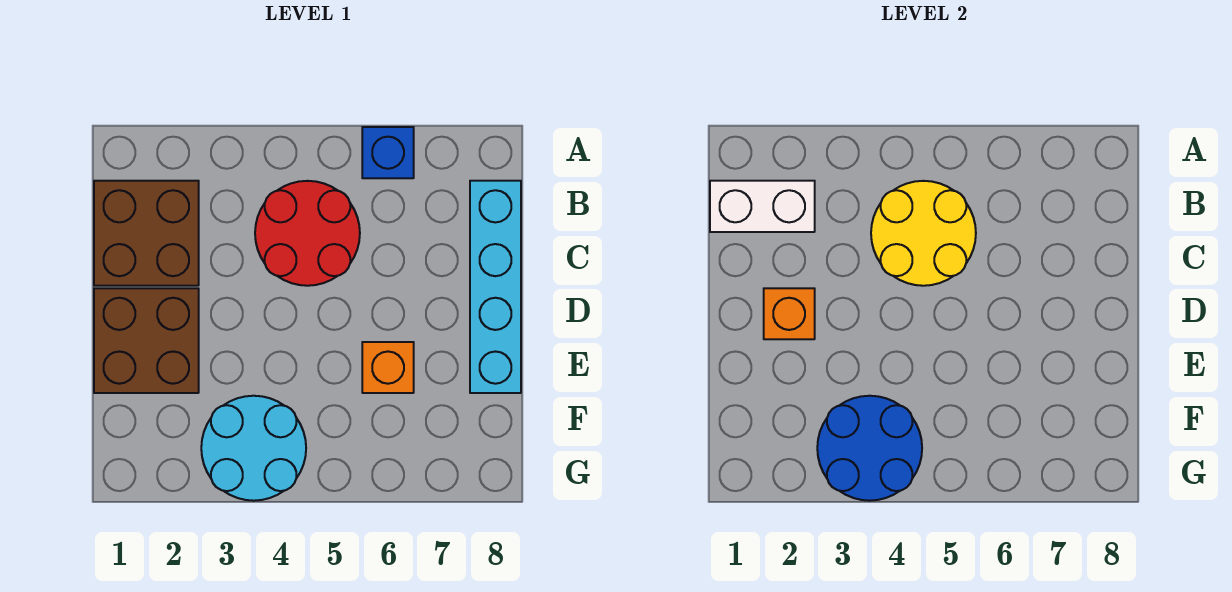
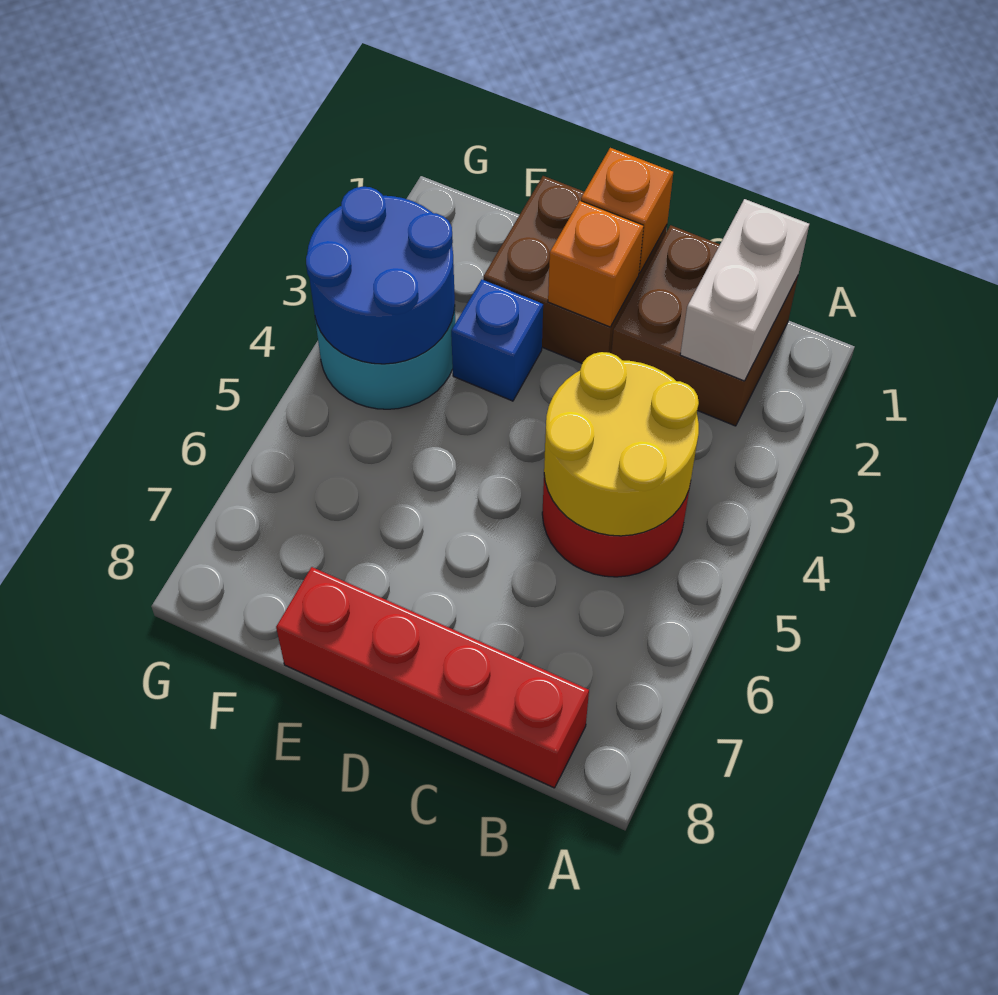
blue brick A6 level 1 -> blue brick E3 level 1
cyan brick B8:E8 level 1 -> red brick B8:E8 level 1
orange brick E6 level 1 -> orange brick D1 level 2

